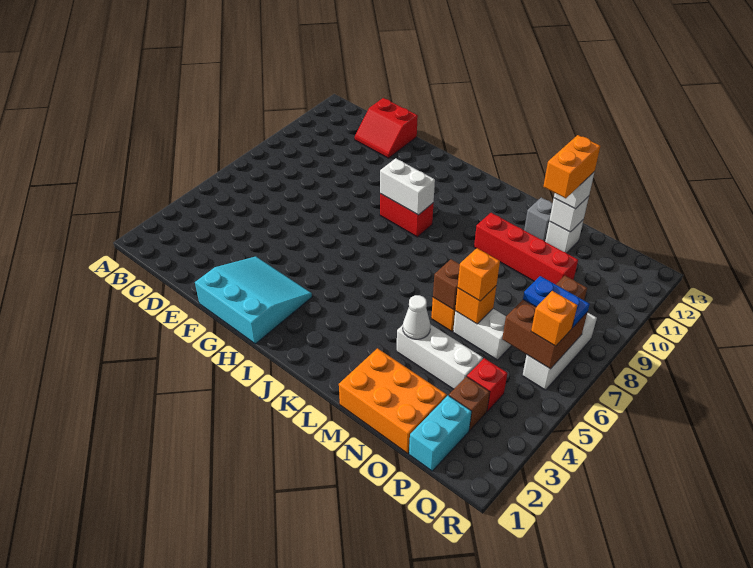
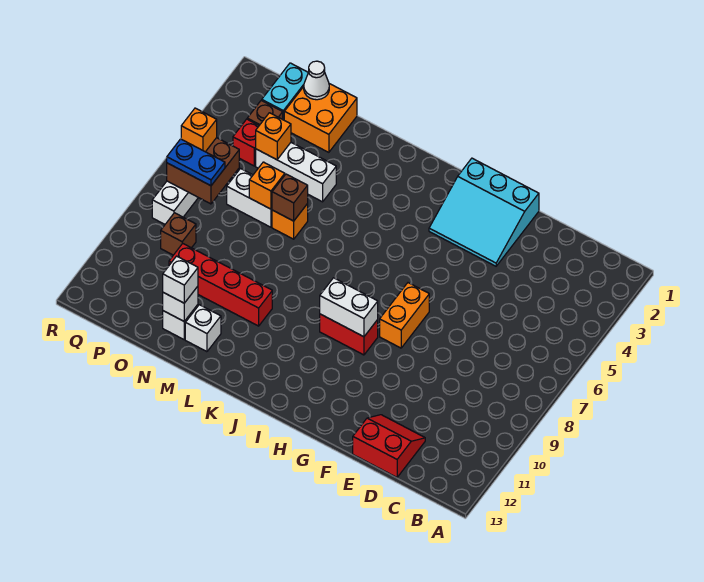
orange brick M1:O2 level 1 -> orange brick N1:O2 level 1
white cone M4 level 2 -> white cone O1 level 2
grey brick M12 level 1 -> white brick M12 level 1
orange brick N6 level 3 -> orange brick O4 level 2
orange brick N11:N12 level 4 -> orange brick G7:G8 level 1

